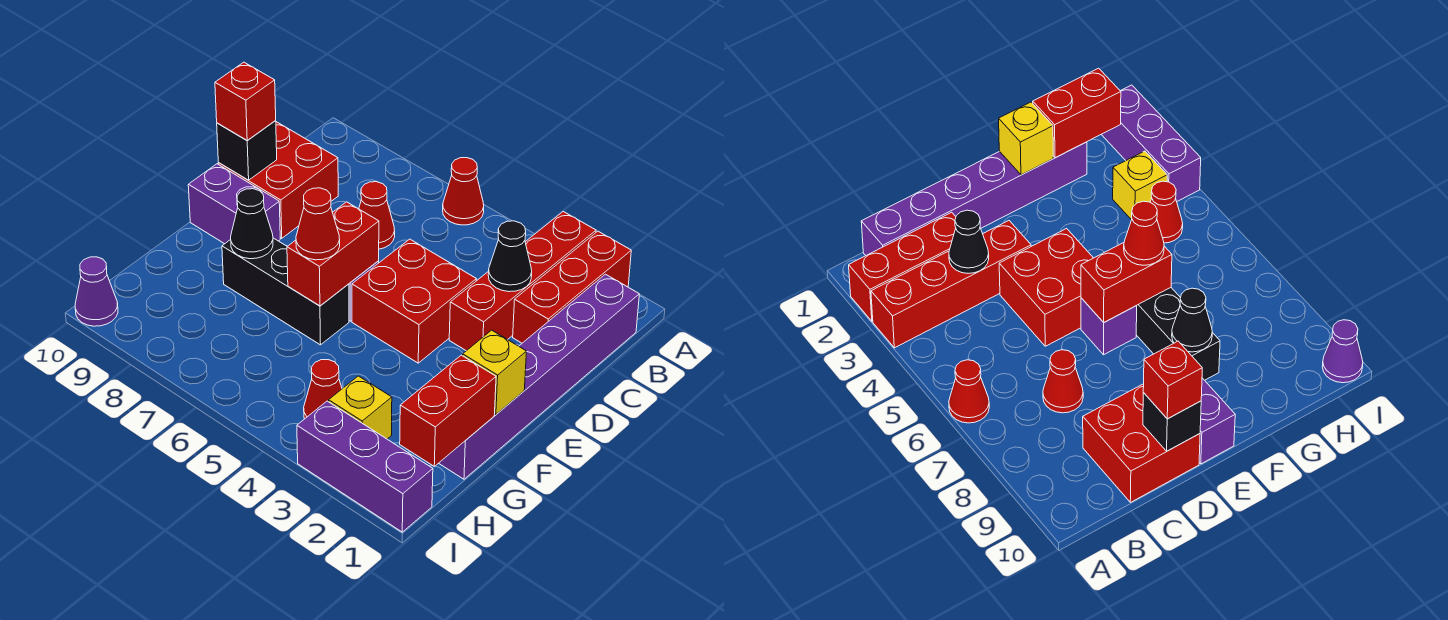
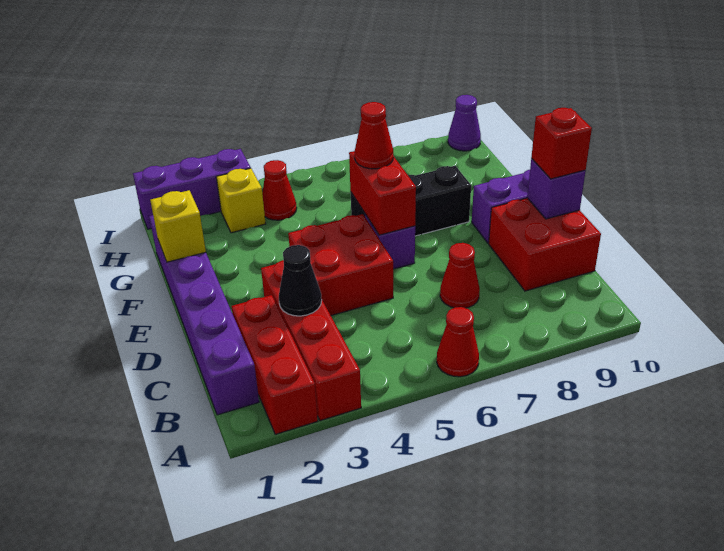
black brick D10 level 2 -> purple brick D10 level 2
black cone F8 level 2 -> none
red brick G1:H1 level 2 -> none

